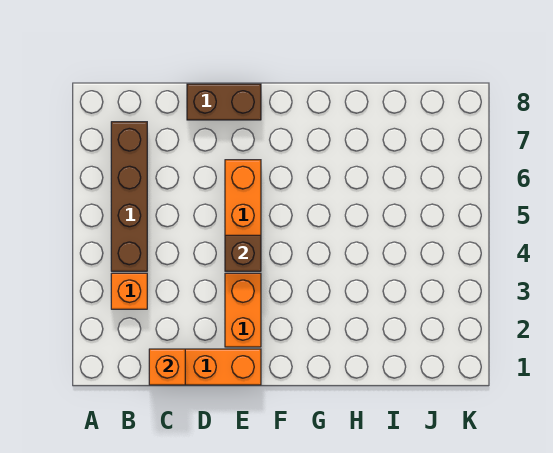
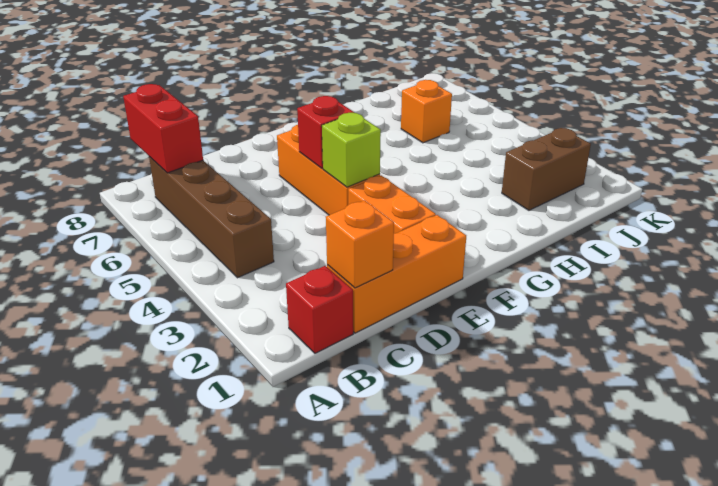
none -> red brick B1 level 1
orange brick B3 level 1 -> orange brick I6 level 1
none -> red brick B7:B8 level 2
brown brick D8:E8 level 1 -> brown brick I2:J2 level 1
brown brick E4 level 2 -> lime brick E4 level 2
none -> red brick E5 level 2

